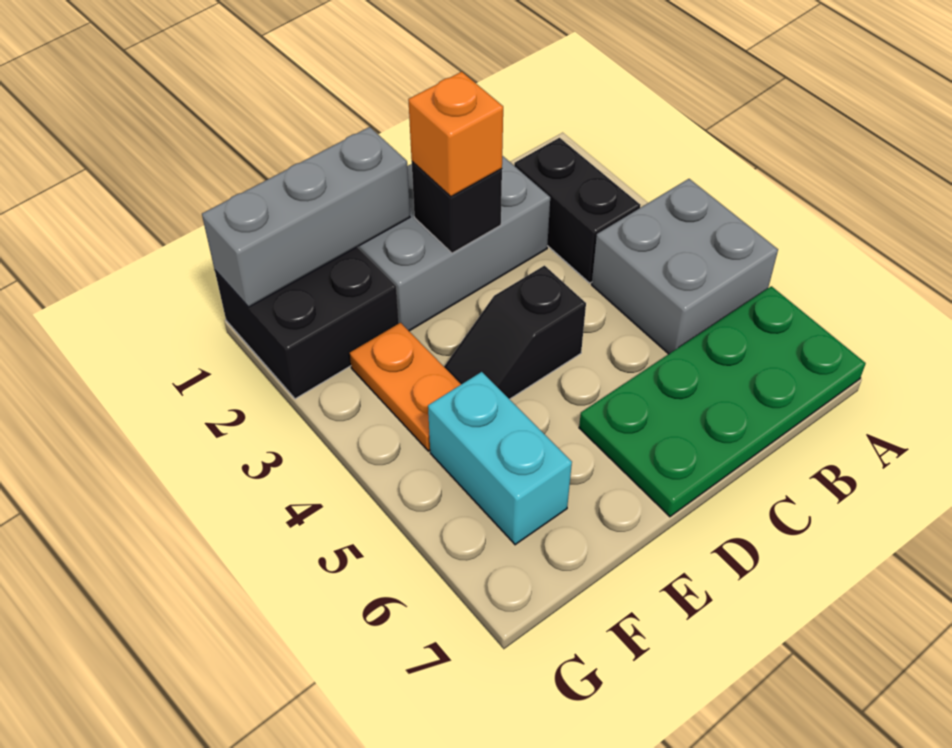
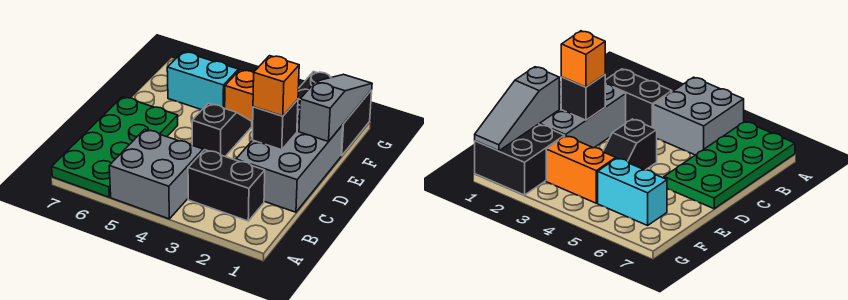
grey brick E1:G1 level 2 -> grey slope E1:G1 level 2 top E
orange plate F3:F4 level 1 -> orange brick F3:F4 level 1

